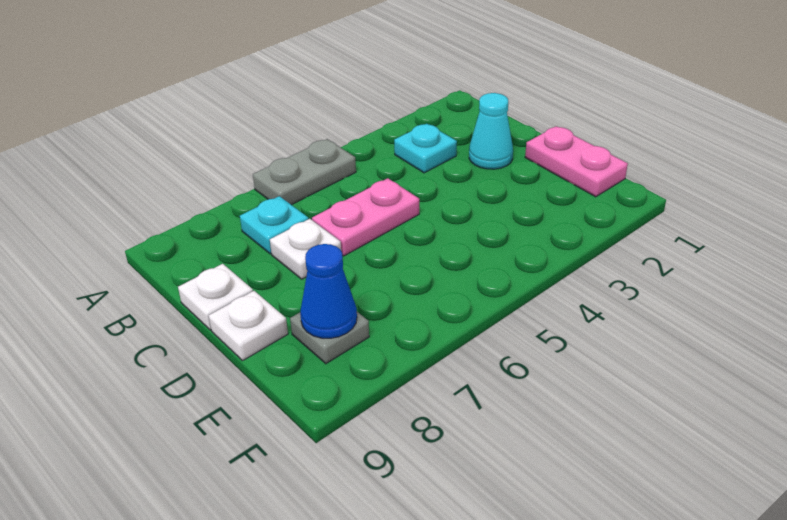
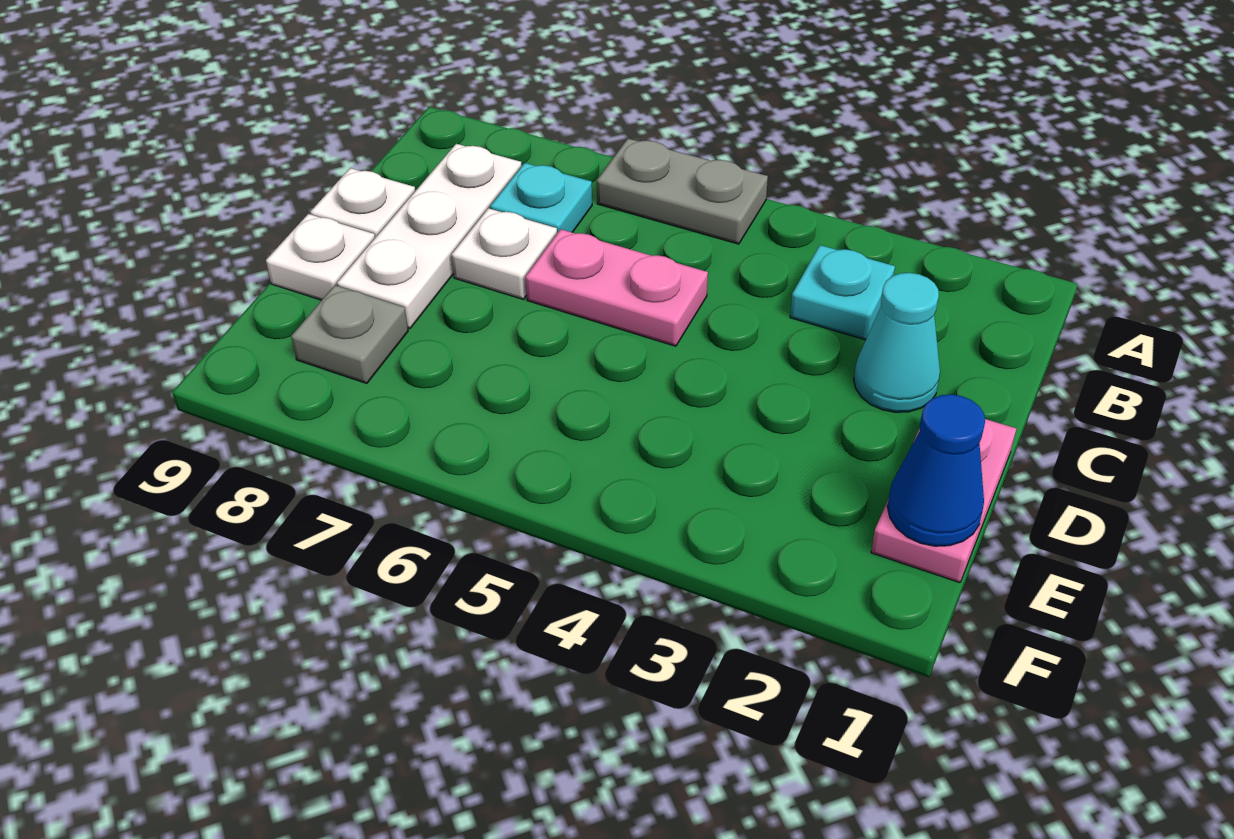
none -> white plate B8:D8 level 1
blue cone E8 level 2 -> blue cone E1 level 2

